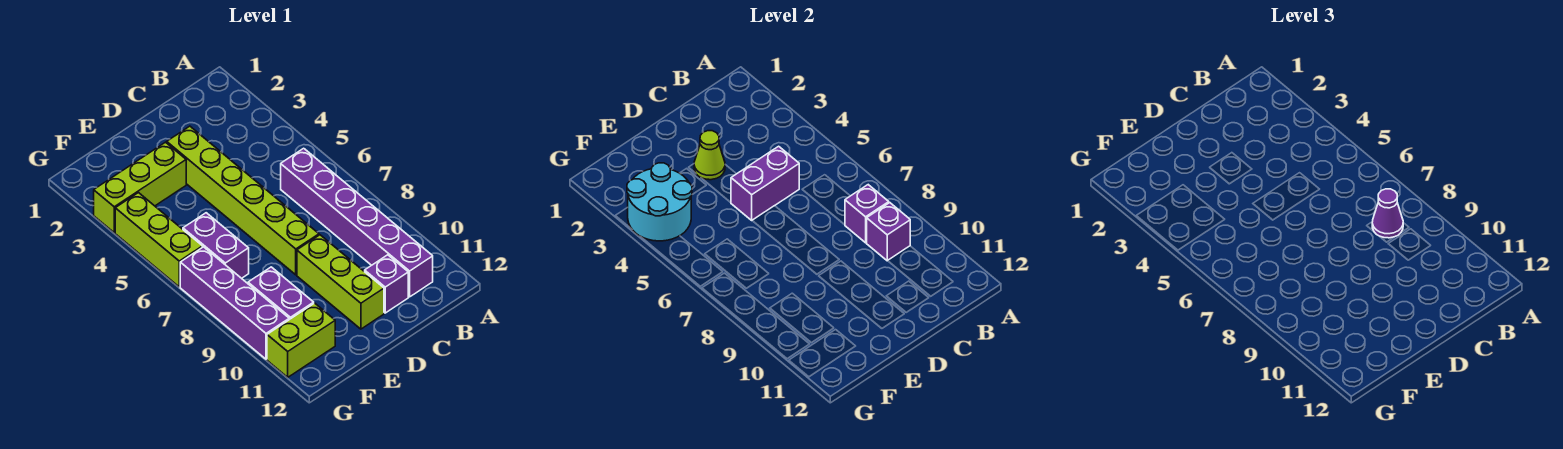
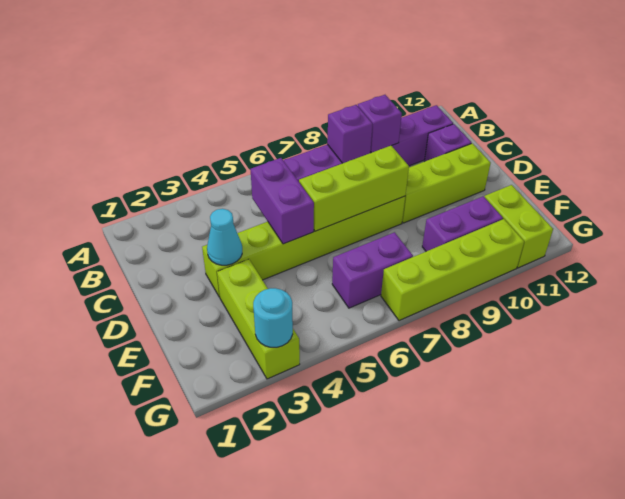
purple cone B8 level 3 -> none
lime cone D3 level 2 -> cyan cone D3 level 2
cyan round brick F3:G4 level 2 -> cyan round brick G3 level 2
lime brick G4:G6 level 1 -> lime brick D6:D8 level 2
purple brick G7:G10 level 1 -> lime brick G7:G10 level 1

